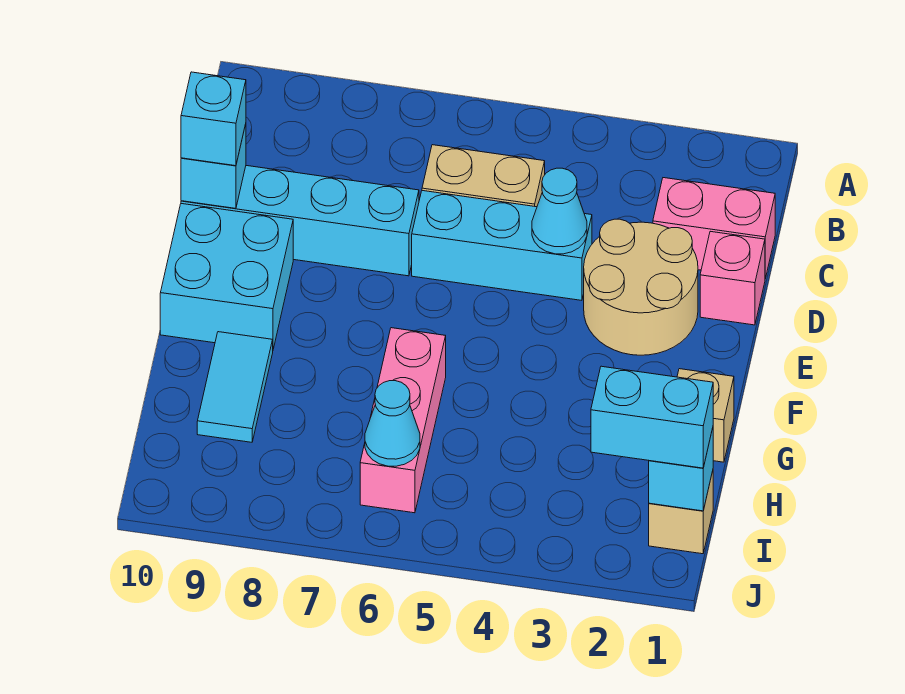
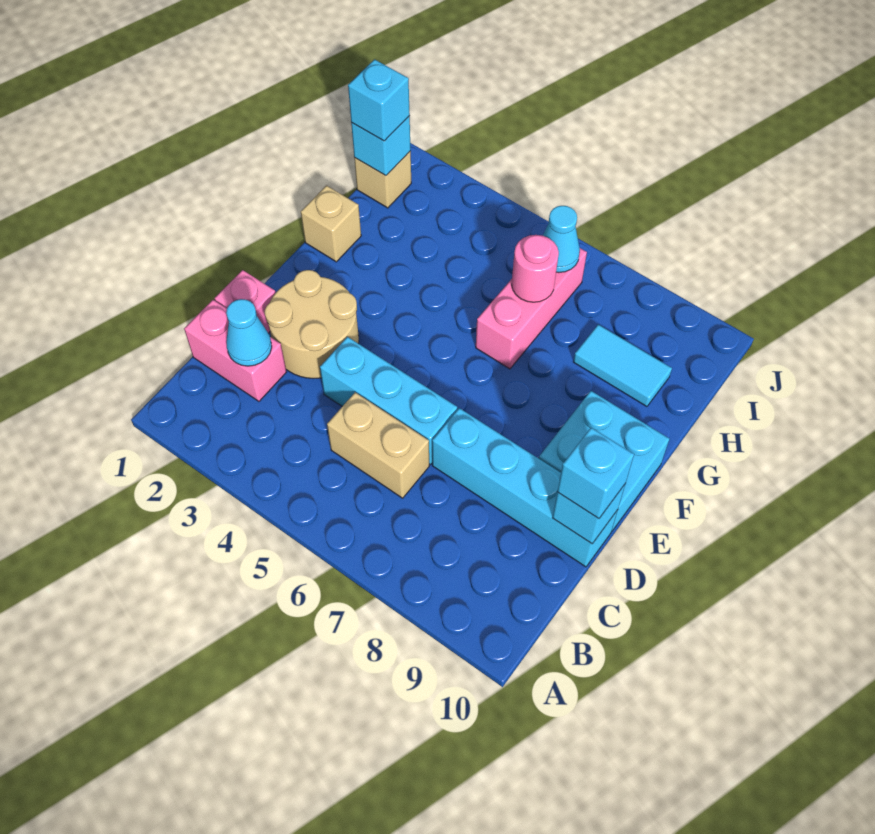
cyan cone D4 level 2 -> cyan cone C2 level 2
cyan tile G9:H9 level 1 -> cyan tile H8:H9 level 1
none -> pink round brick H6 level 2
cyan brick I1:I2 level 3 -> cyan brick I1 level 3

